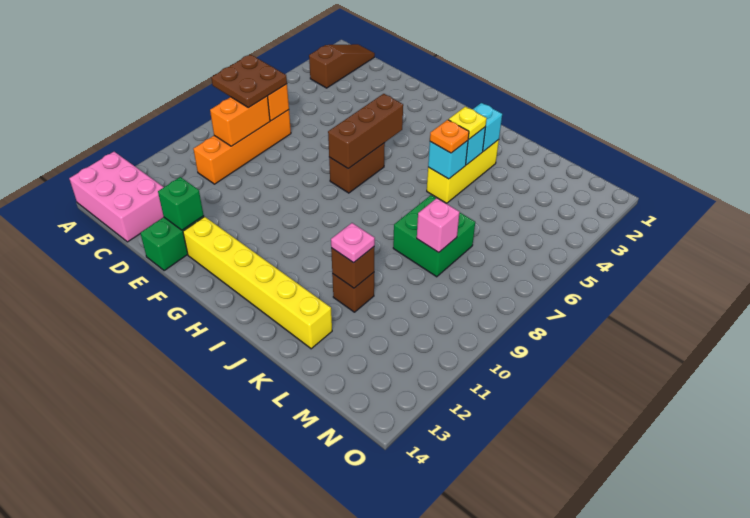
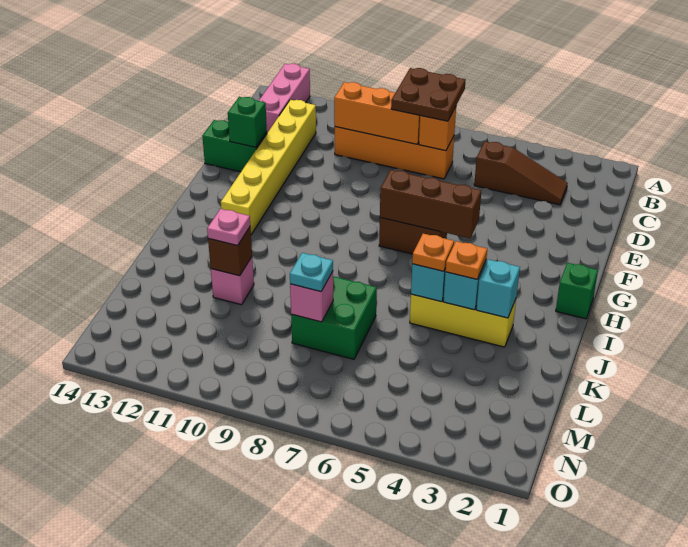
pink brick A13:C14 level 1 -> pink brick A13:C13 level 1
brown slope B1:B3 level 1 top 3 -> brown slope C3:C5 level 1 top 5
orange brick C8:C9 level 2 -> orange brick C8:C10 level 2
yellow brick F13:K13 level 1 -> yellow brick C12:H12 level 1
none -> green brick H1 level 1
yellow plate J4 level 3 -> orange plate J4 level 3
brown brick K11 level 1 -> pink brick K11 level 1
none -> cyan plate L8 level 3

